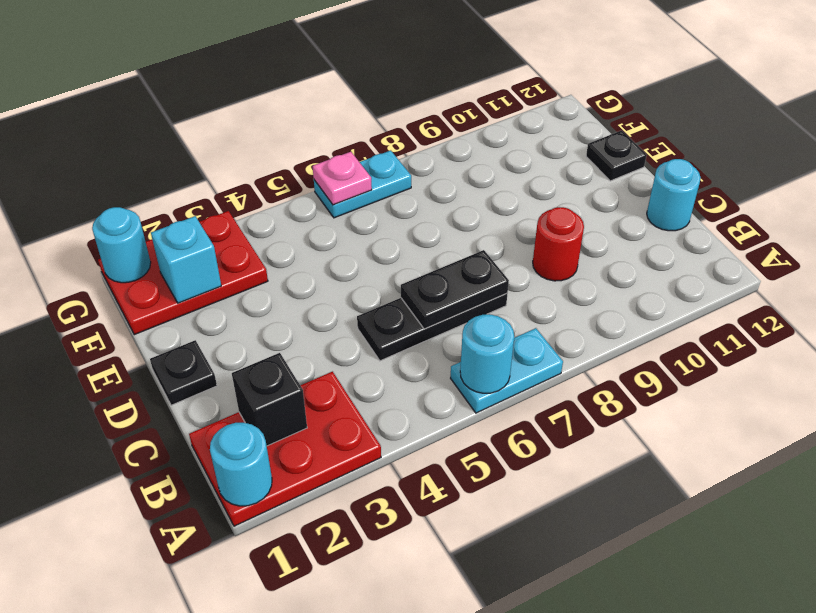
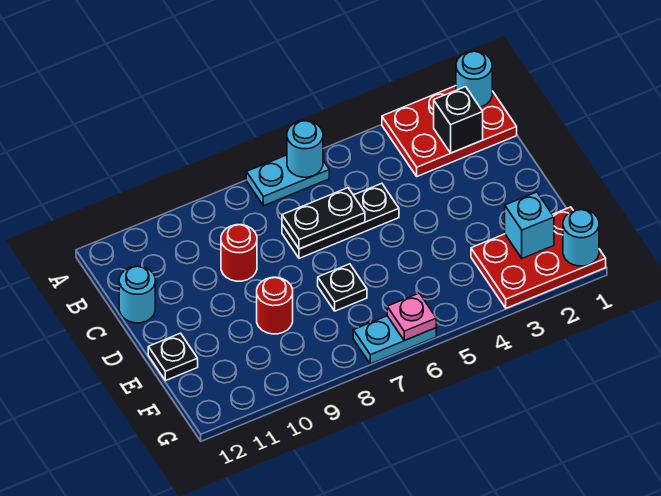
black plate D1 level 1 -> black plate E7 level 1
none -> red round brick E9 level 1

